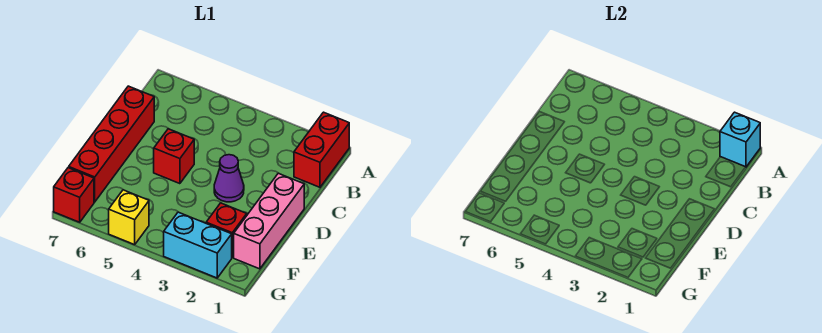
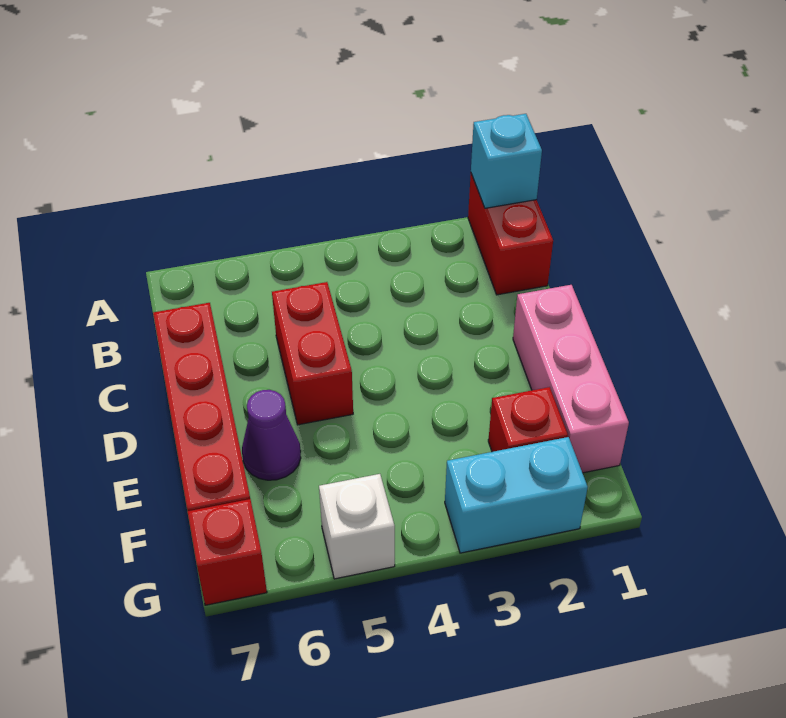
purple cone D3 level 1 -> purple cone E6 level 1
red brick D5 level 1 -> red brick C5:D5 level 1
yellow brick G5 level 1 -> white brick G5 level 1

